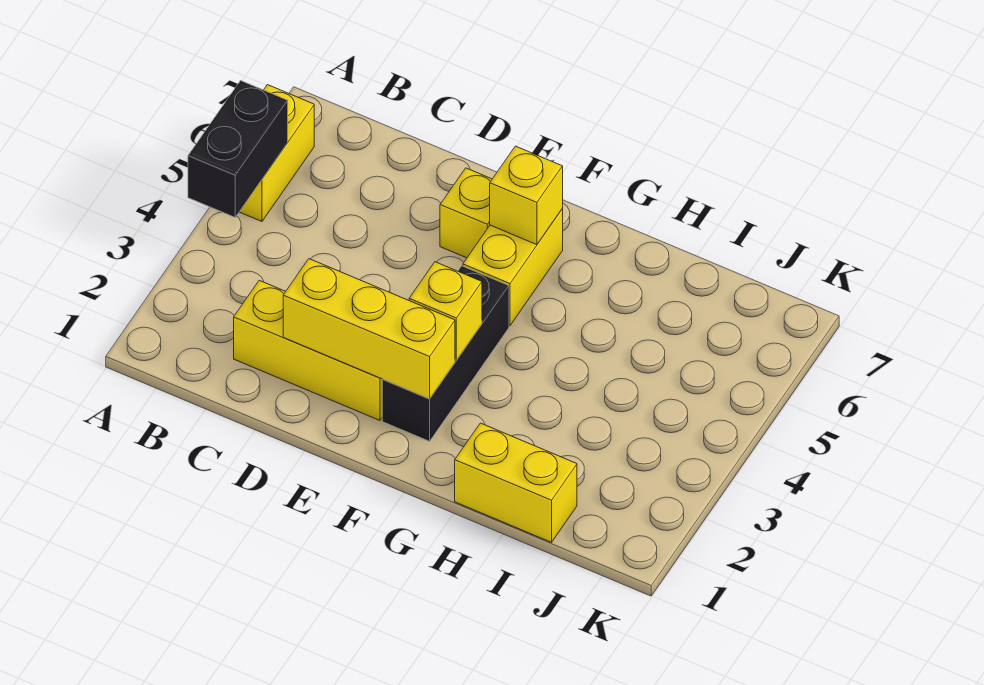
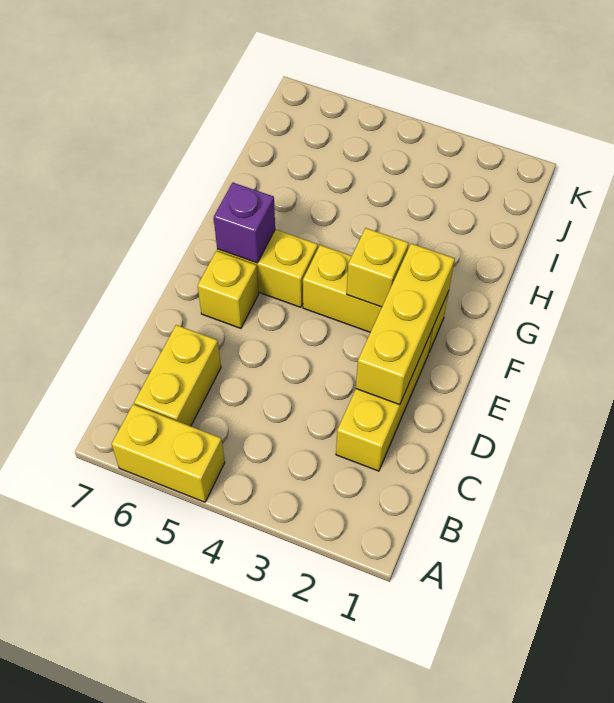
black brick A4:A5 level 2 -> none
black brick F2:F4 level 1 -> yellow brick F2:F4 level 1
yellow brick F6 level 2 -> purple brick F6 level 2
yellow brick H1:I1 level 1 -> yellow brick B6:C6 level 1

